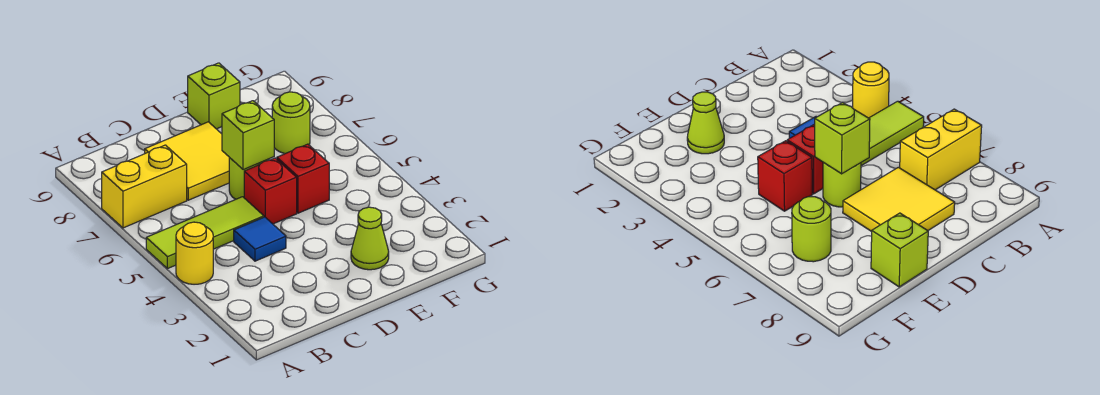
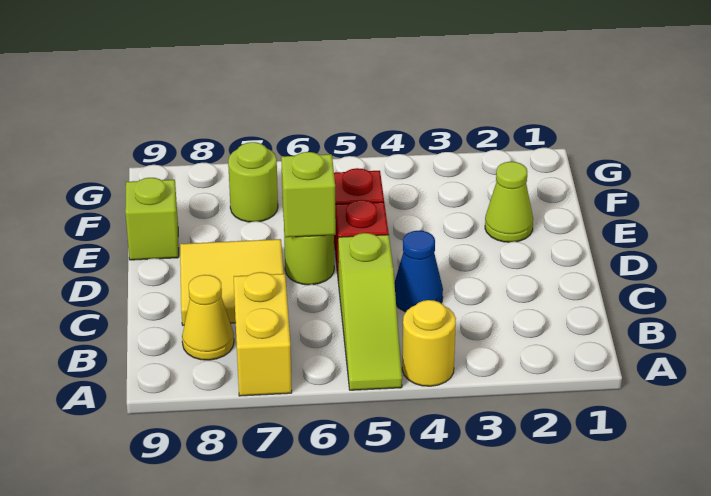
lime tile A5:C5 level 1 -> lime slope A5:C5 level 1 top C
none -> yellow cone B8 level 1
blue tile C4 level 1 -> blue cone C4 level 1

